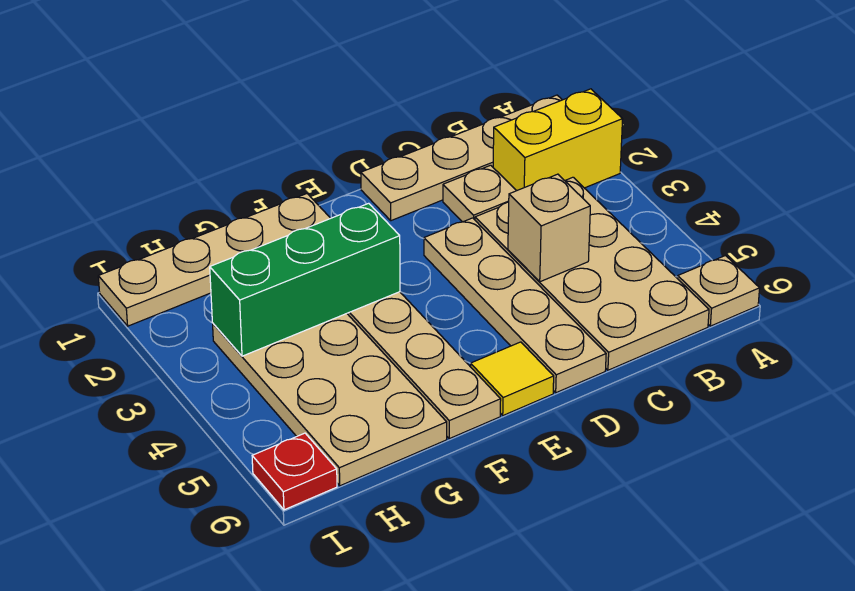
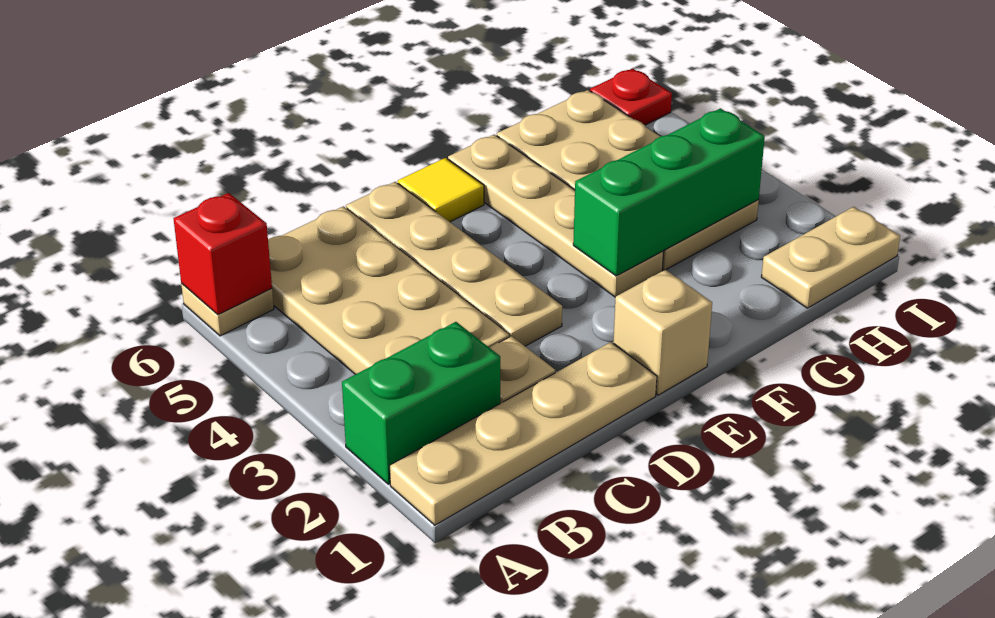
yellow brick A2:B2 level 1 -> green brick A2:B2 level 1
none -> red brick A6 level 2
tan brick C4 level 2 -> tan brick E1 level 1
tan plate F1:I1 level 1 -> tan plate H1:I1 level 1

